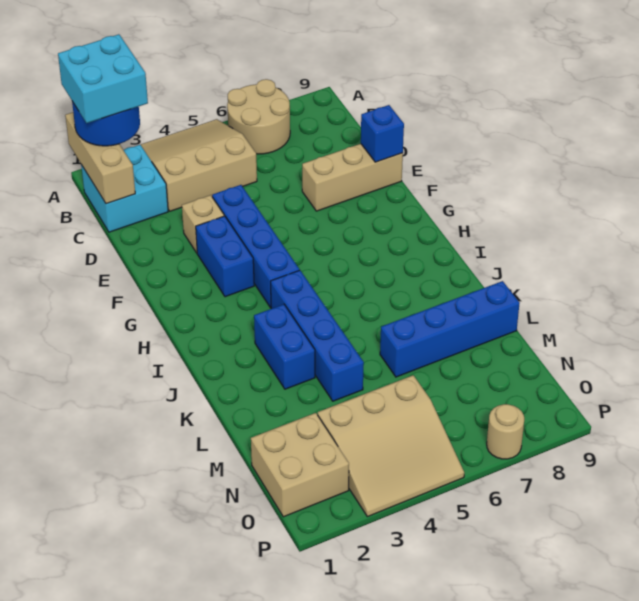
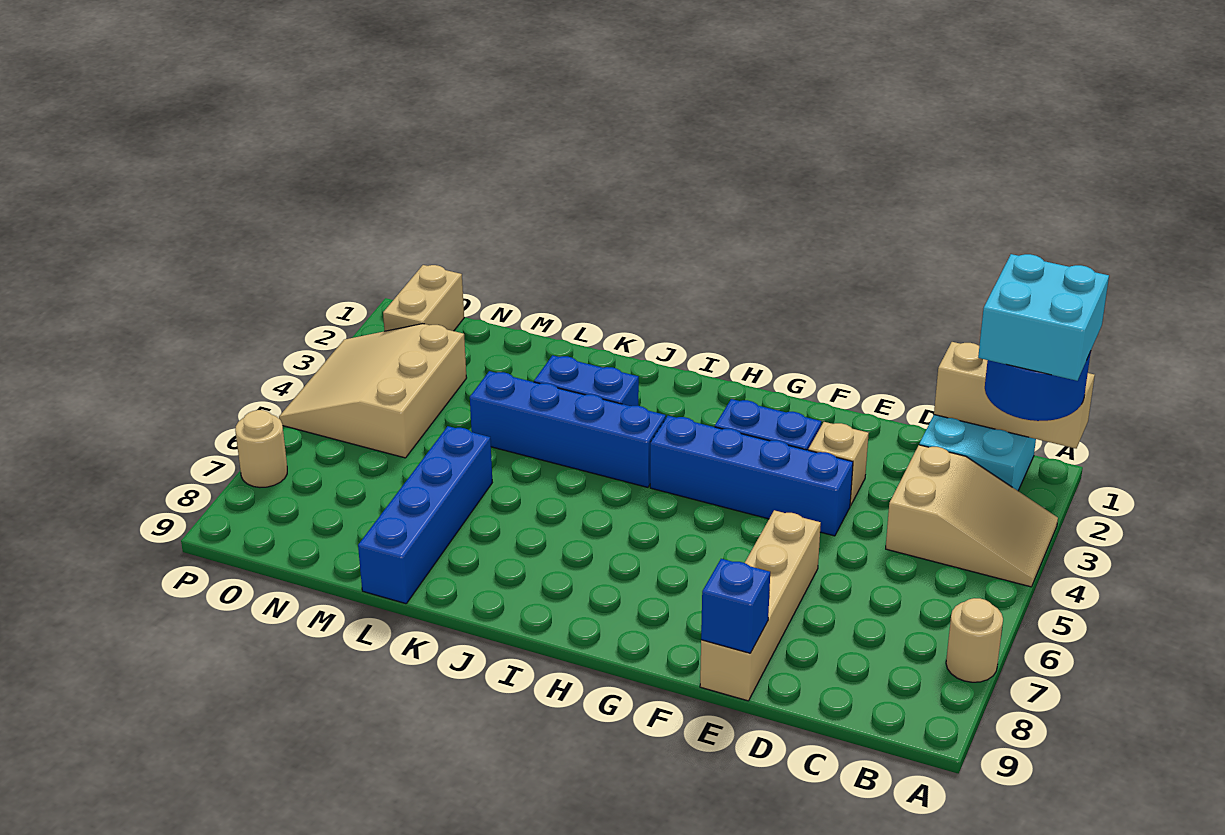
tan slope A3:C5 level 1 top C -> tan slope A3:C4 level 1 top C
tan round brick A6:B7 level 1 -> tan round brick A7 level 1
tan brick E7:E9 level 1 -> tan brick E6:E9 level 1
tan brick N1:O2 level 1 -> tan brick O1:O2 level 1

